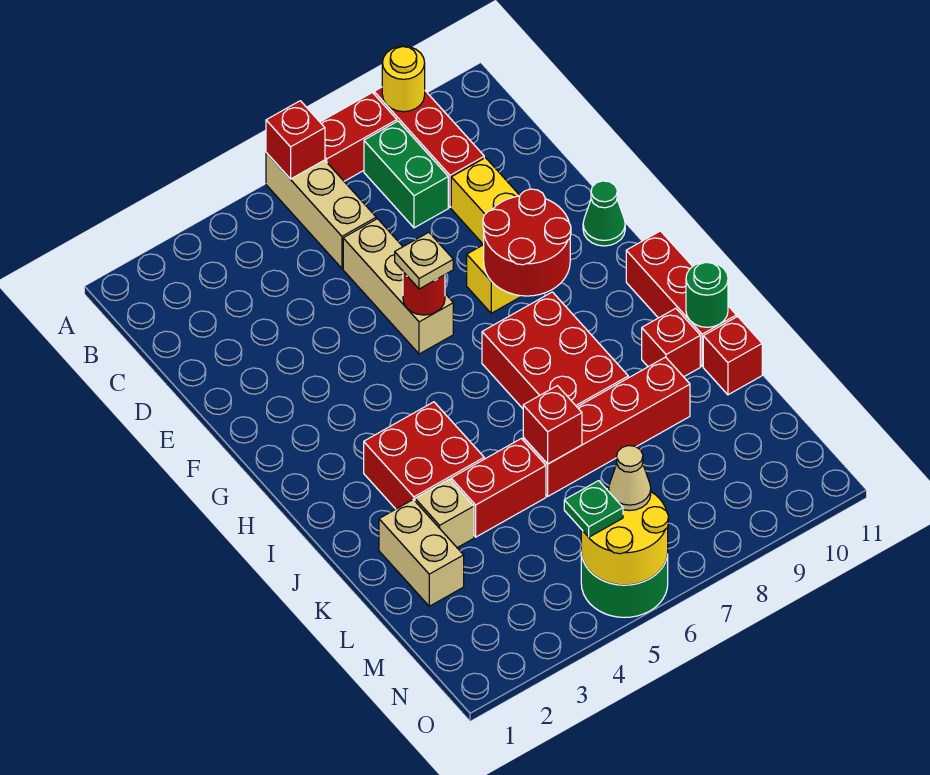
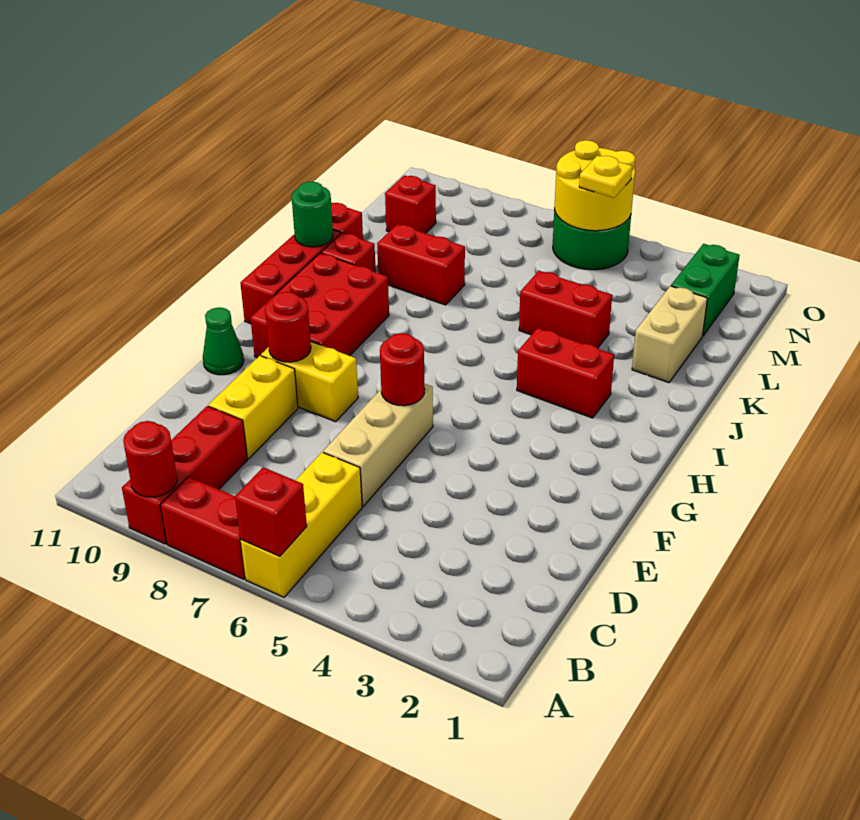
tan brick A6:C6 level 1 -> yellow brick A6:C6 level 1
yellow round brick A9 level 2 -> red round brick A9 level 2
green brick B8:C8 level 1 -> green brick M2:N2 level 1
tan plate F6 level 3 -> none
red round brick F8:G9 level 2 -> red round brick F9 level 2
red brick H7:J8 level 1 -> red brick G9:I10 level 1
red brick I3:J4 level 1 -> red brick I3:I4 level 1
tan brick K3 level 1 -> none
red brick K6:K9 level 1 -> red brick K8:K9 level 1
red brick K6 level 2 -> red brick M10 level 1
green plate N5 level 3 -> yellow plate N5 level 3
tan cone N6 level 3 -> none

